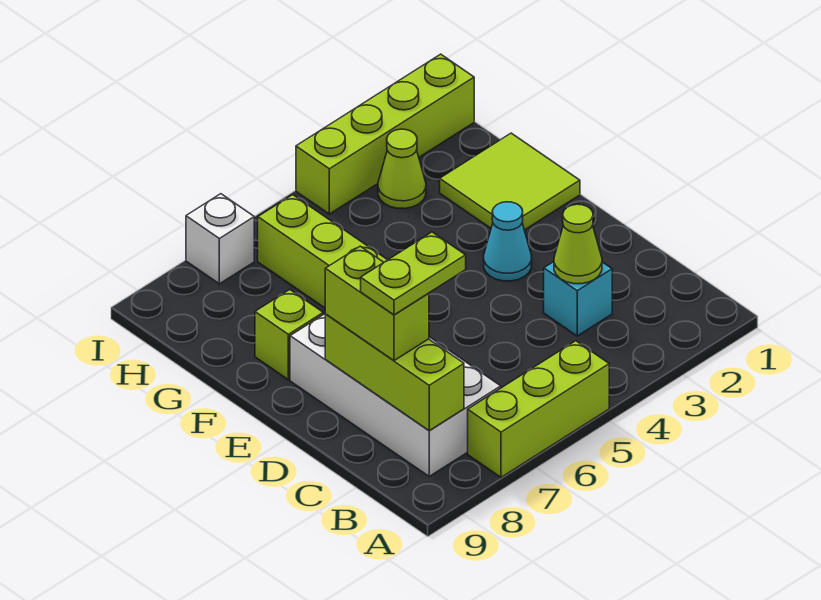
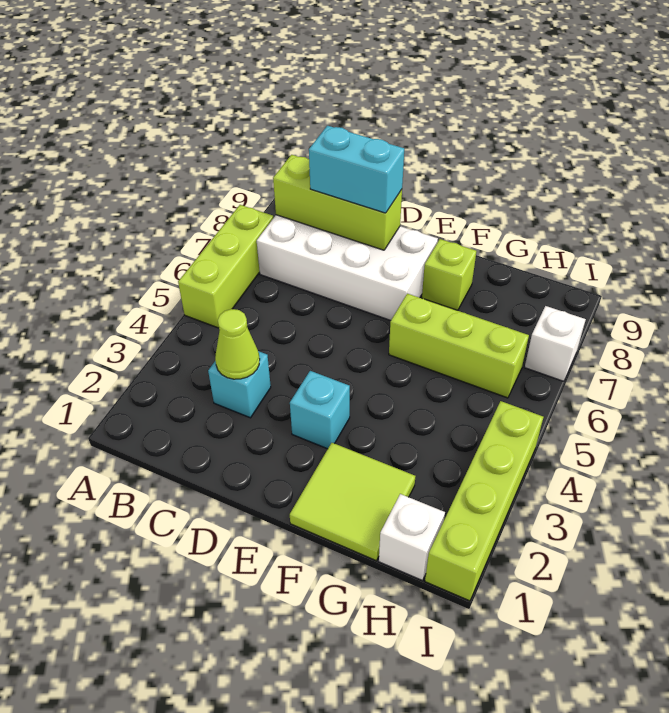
lime plate C7:C8 level 4 -> none
lime brick C8:D8 level 3 -> cyan brick C8:D8 level 3
cyan cone E3 level 1 -> cyan brick E3 level 1
none -> white brick H1 level 1
lime cone H3 level 1 -> none

